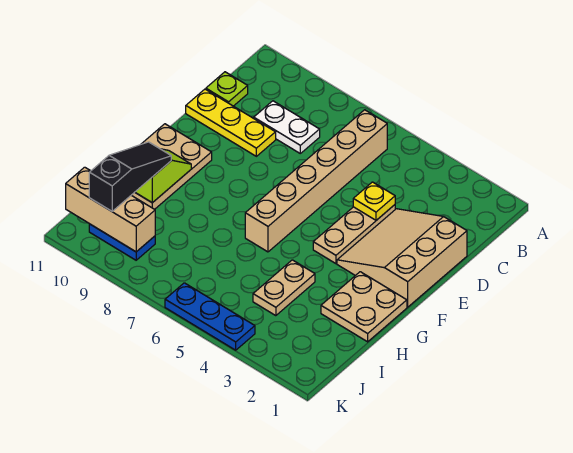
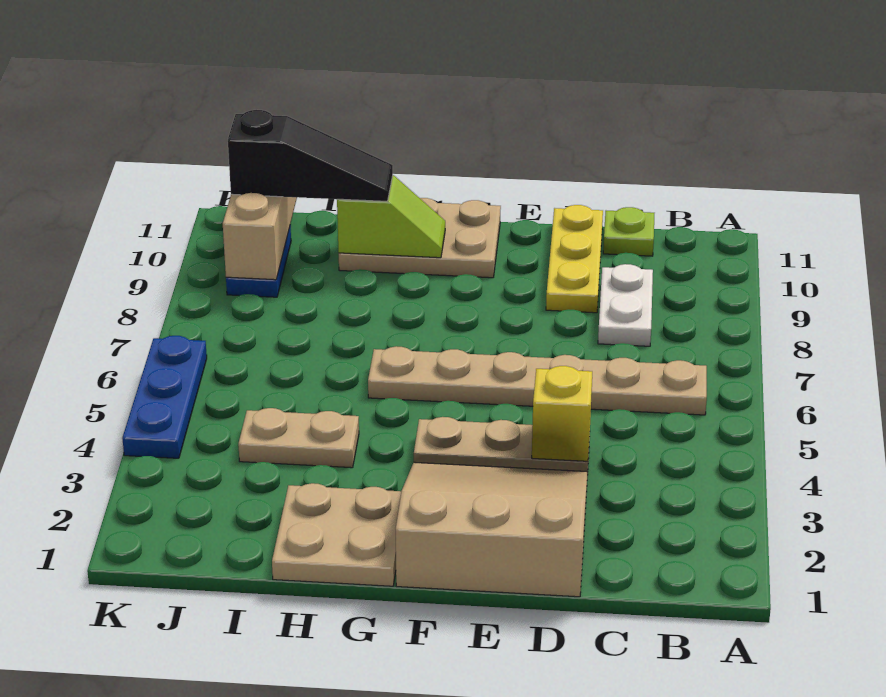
tan brick B6:G6 level 1 -> tan plate B6:G6 level 1
yellow plate D4 level 2 -> yellow brick D4 level 2

